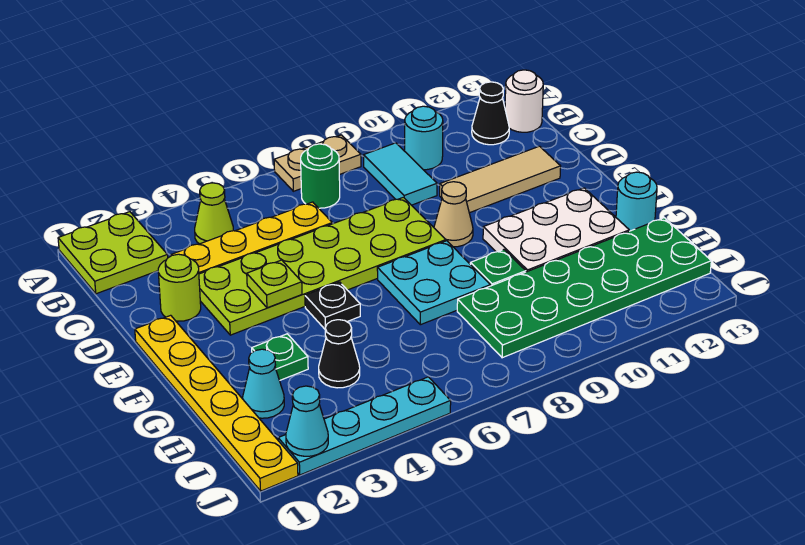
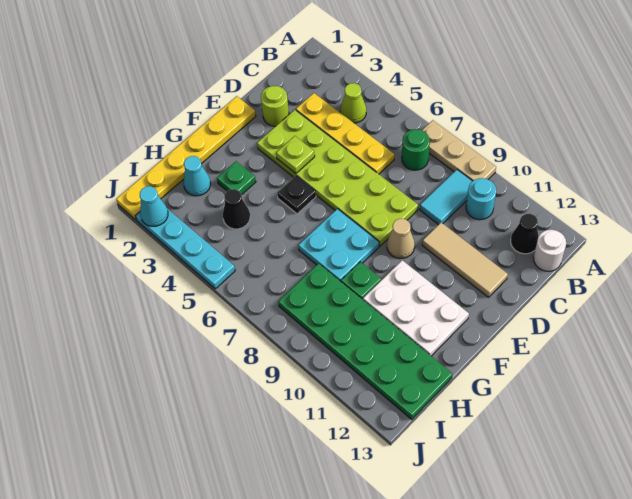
lime plate A1:B2 level 1 -> none
tan plate A7:A8 level 1 -> tan plate A7:A9 level 1
cyan round brick G13 level 1 -> none

